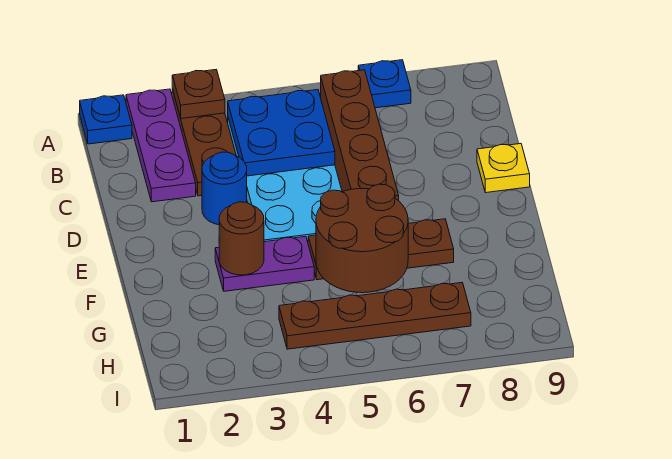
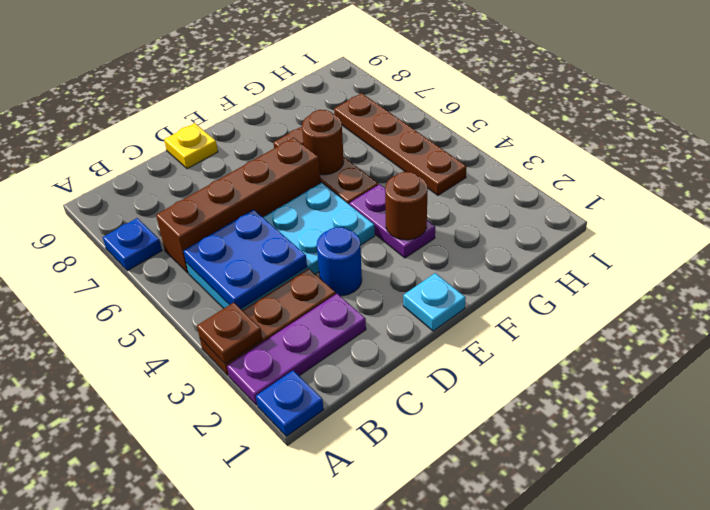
none -> cyan plate E1 level 1
brown round brick F5:G6 level 2 -> brown round brick F6 level 2

